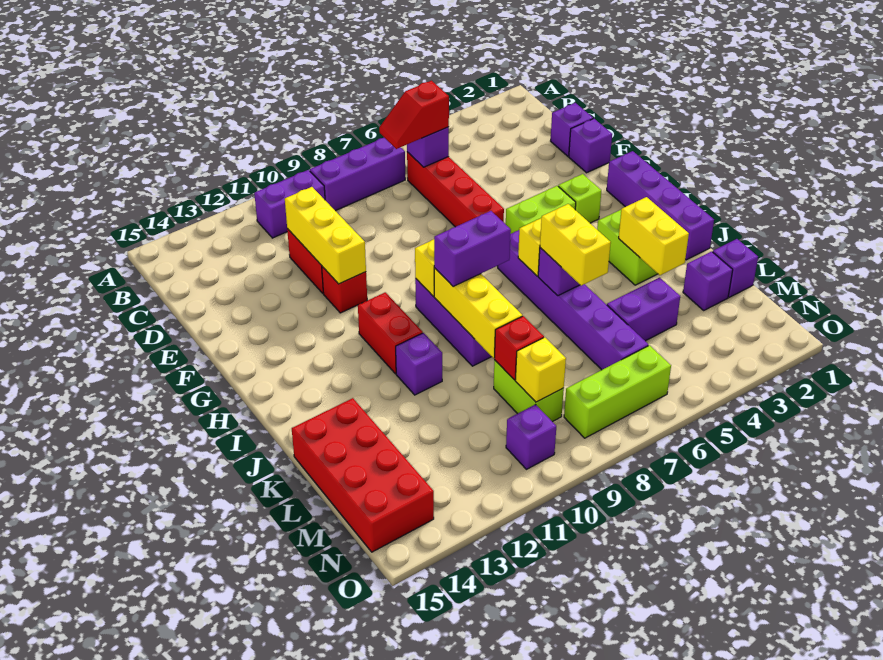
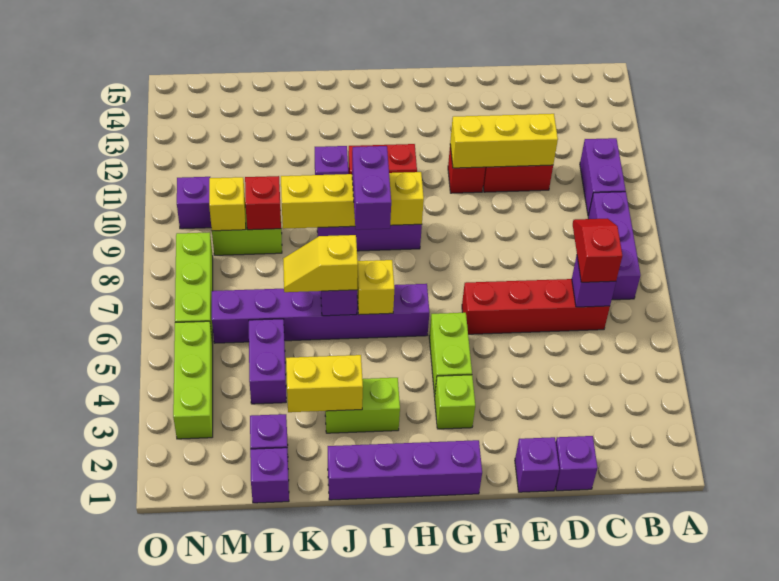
yellow brick J6:K6 level 3 -> yellow slope J6:K6 level 3 top J
red brick K14:N15 level 1 -> none
none -> lime brick N3:N5 level 1

